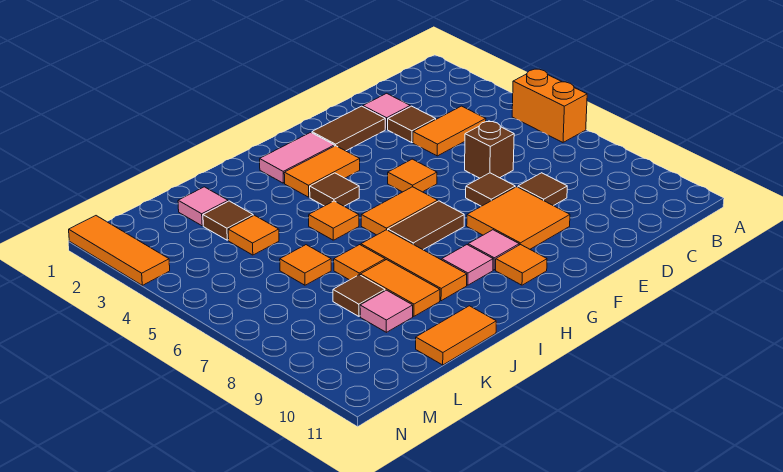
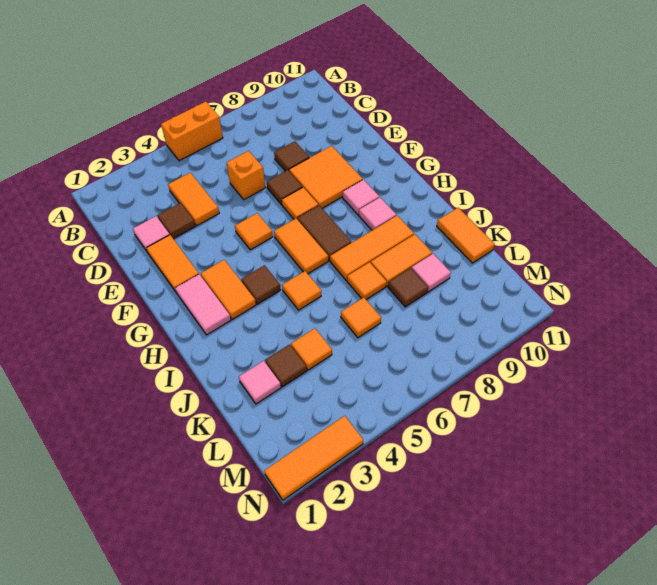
brown brick D6 level 1 -> orange brick D6 level 1
brown tile E2:F2 level 1 -> orange tile E2:F2 level 1
orange tile G10 level 1 -> orange tile F7 level 1

